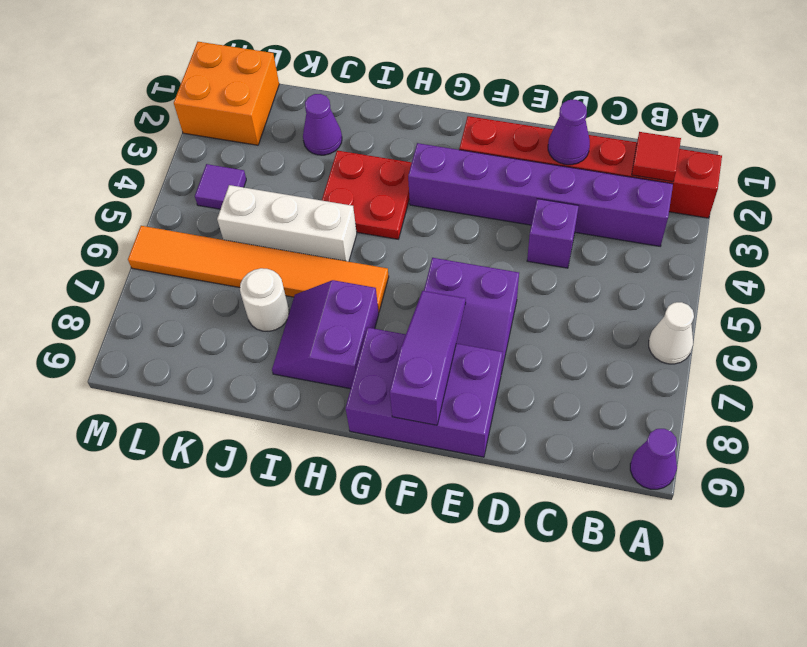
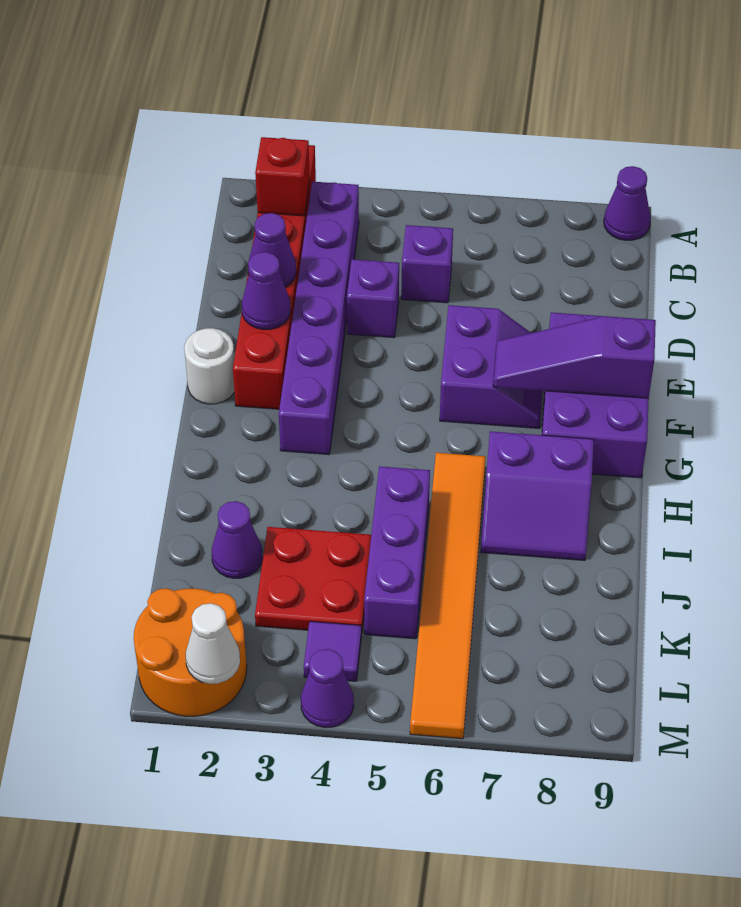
white cone A6 level 1 -> white cone M2 level 2
red tile B2 level 2 -> red brick B2 level 2
none -> purple brick C5 level 1
none -> purple cone E2 level 2
red plate H3:I4 level 1 -> red plate J3:K4 level 1
white brick I5:K5 level 1 -> purple brick I5:K5 level 1
white round brick J7 level 1 -> white round brick F1 level 1
orange brick L1:M2 level 1 -> orange round brick L1:M2 level 1
none -> purple cone M4 level 1

